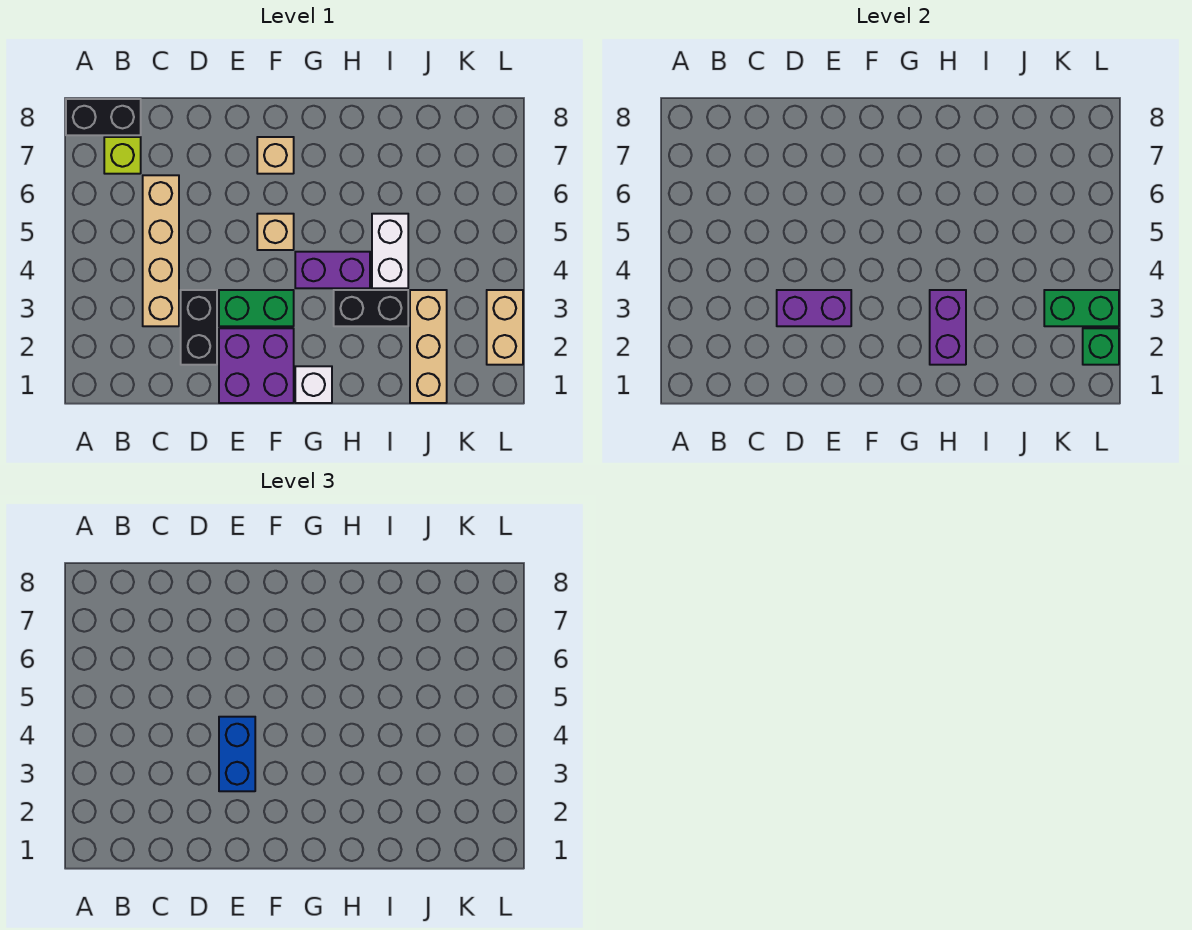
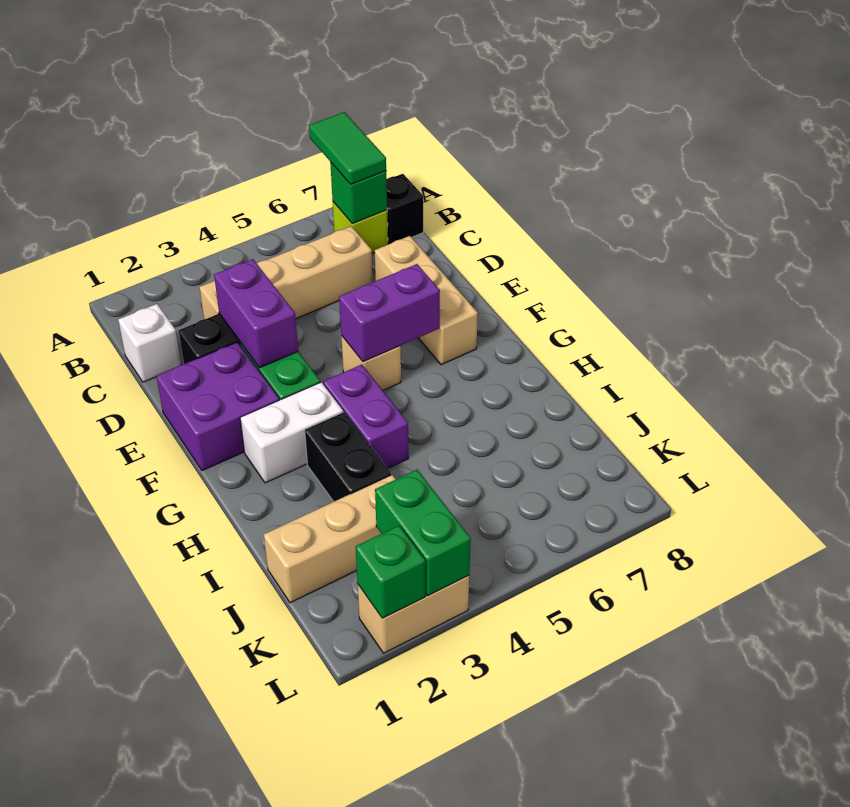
none -> green tile A7:B7 level 3
black brick A8:B8 level 1 -> black brick B8 level 1
none -> green brick B7 level 2
blue brick E3:E4 level 3 -> none
tan brick F7 level 1 -> tan brick D7:F7 level 1
white brick G1 level 1 -> white brick C1 level 1
purple brick H2:H3 level 2 -> purple brick F5:F6 level 2
white brick I4:I5 level 1 -> white brick G2:G3 level 1

